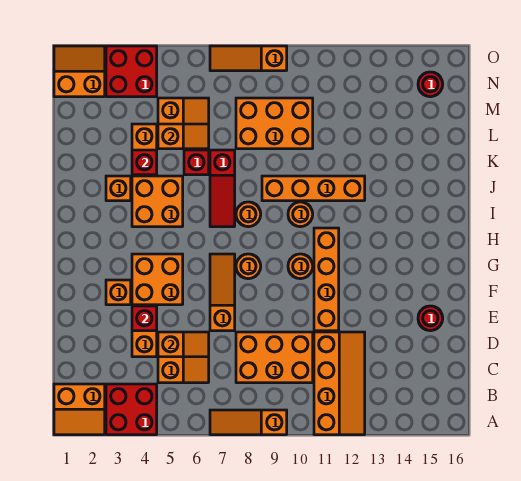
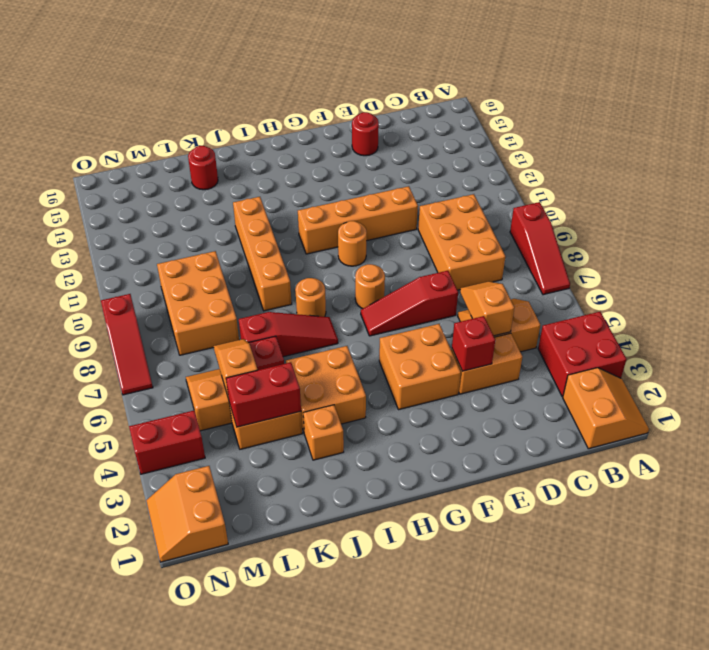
orange slope A7:A9 level 1 top 9 -> red slope A7:A9 level 1 top 9
orange slope A11:D12 level 1 top 11 -> none
orange slope E7:G7 level 1 top E -> red slope E7:G7 level 1 top E
orange brick F3 level 1 -> none
orange round brick I10 level 1 -> none
red brick K4 level 2 -> red brick K4:L4 level 2
red brick N3:O4 level 1 -> red brick N4:O4 level 1
red round brick N15 level 1 -> red round brick K15 level 1
orange slope O7:O9 level 1 top 9 -> red slope O7:O9 level 1 top 9

